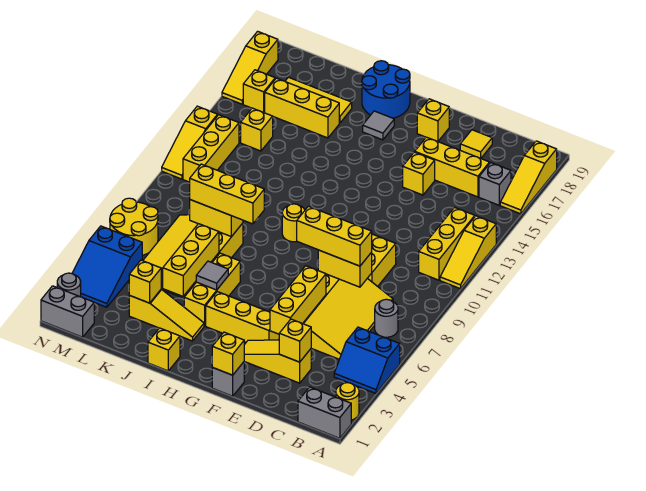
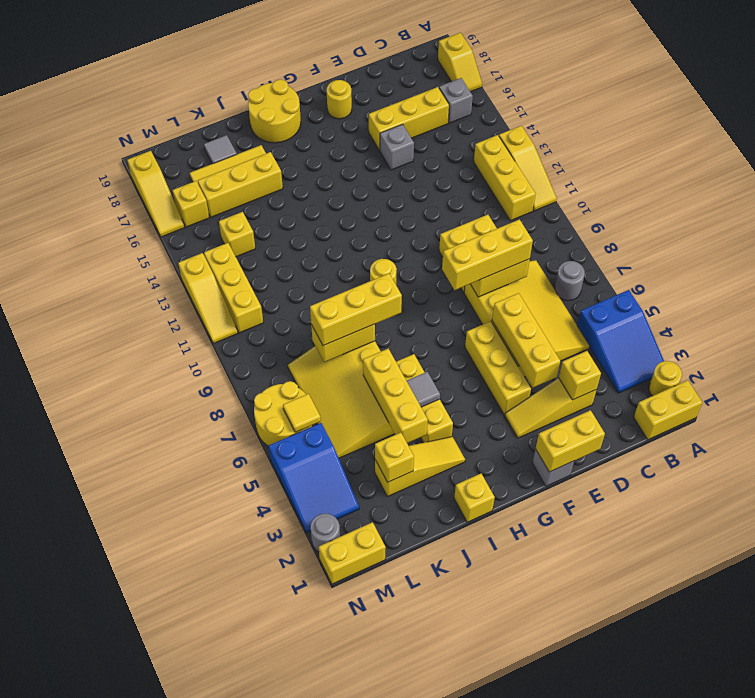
grey brick A1:B1 level 1 -> yellow brick A1:B1 level 1
blue slope A4:B5 level 1 top 5 -> blue slope A3:B5 level 1 top 5
yellow slope A16:A18 level 1 top 18 -> yellow slope A17:A18 level 1 top 18
yellow tile D18 level 1 -> yellow tile M6 level 2
yellow brick E15 level 1 -> grey brick E15 level 1
yellow brick F1 level 2 -> yellow brick E1:F1 level 2
yellow brick F4:H4 level 1 -> yellow brick F4:F6 level 1
yellow brick F18 level 1 -> yellow round brick F18 level 1
grey tile H17 level 1 -> grey tile K18 level 1
blue round brick H18:I19 level 1 -> yellow round brick H18:I19 level 1
grey brick M1:N1 level 1 -> yellow brick M1:N1 level 1

